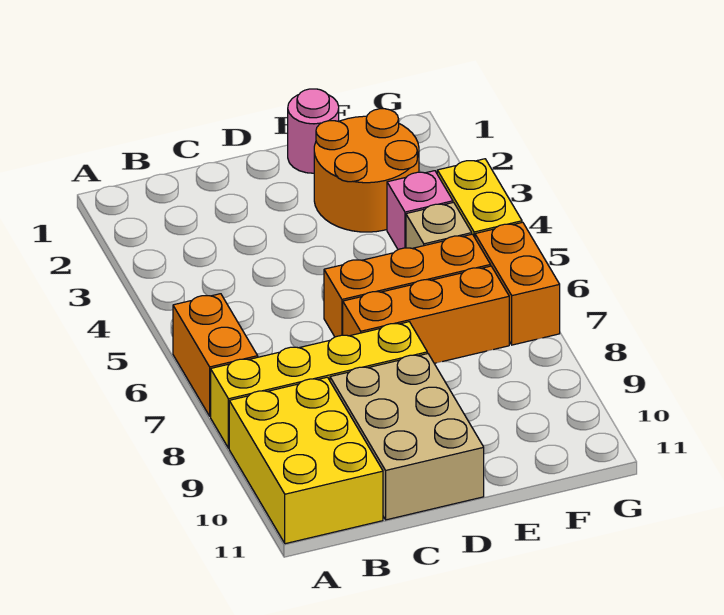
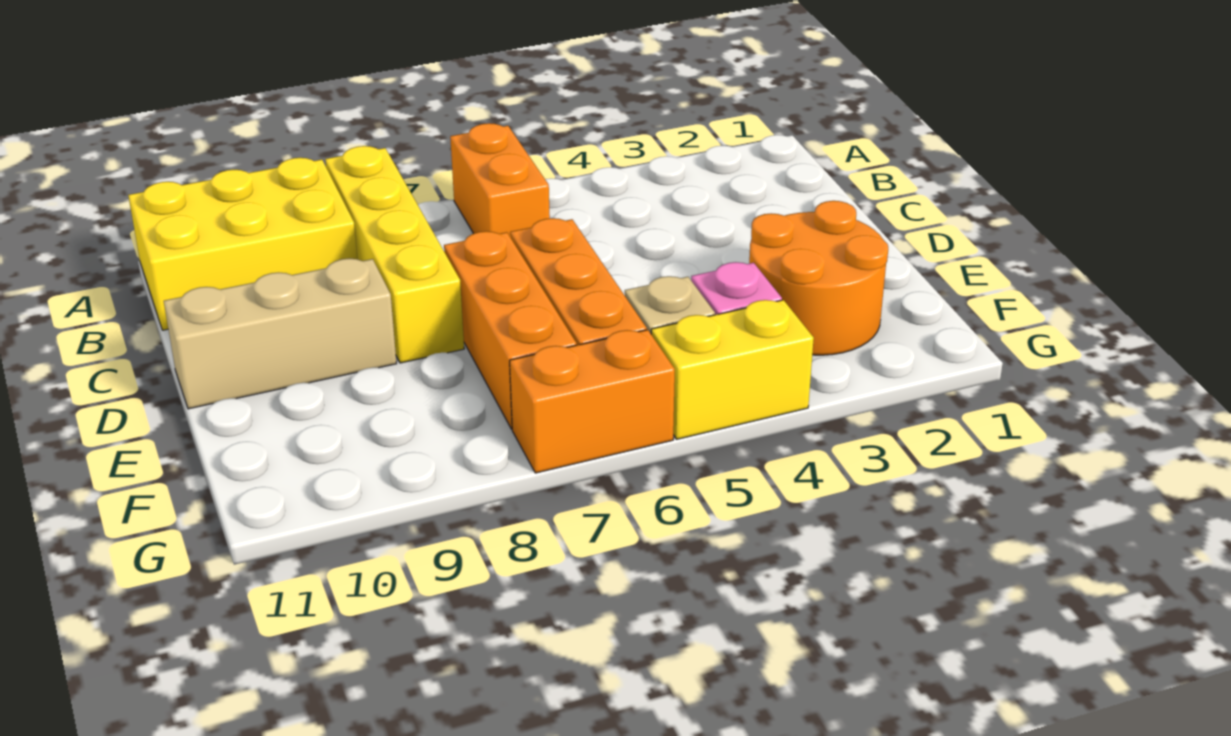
orange brick A6:A7 level 1 -> orange brick A6:B6 level 1
tan brick C9:D11 level 1 -> tan brick D9:D11 level 1
pink round brick E1 level 1 -> none

